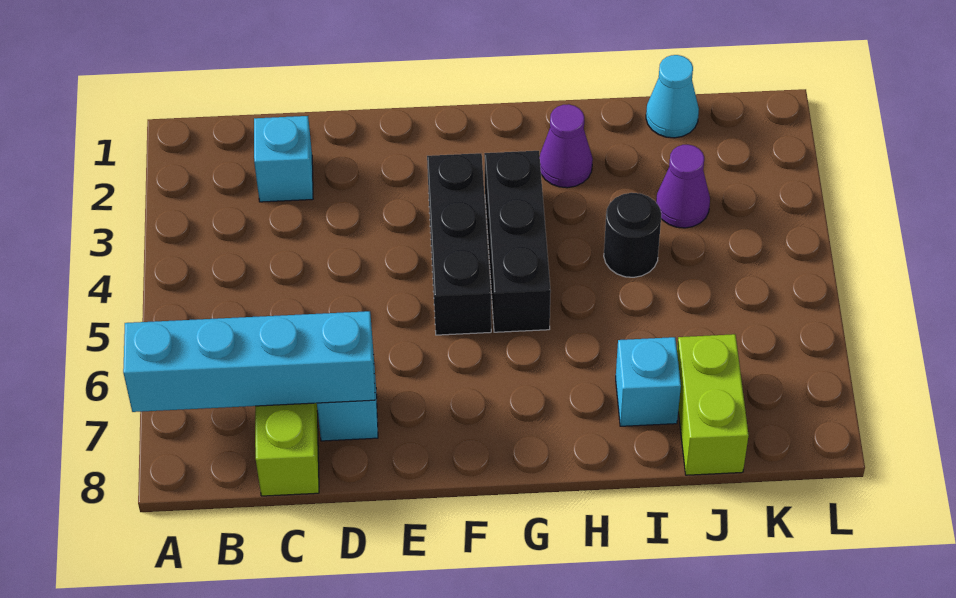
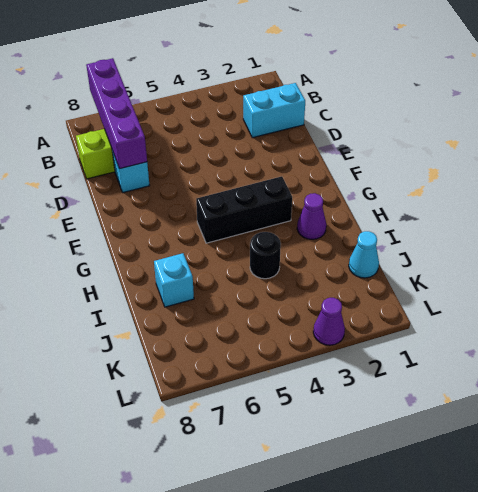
cyan brick A7:D7 level 2 -> purple brick A7:D7 level 2
cyan brick C2 level 1 -> cyan brick C1:C2 level 1
black brick F3:F5 level 1 -> none
purple cone J3 level 1 -> purple cone L3 level 1
lime brick J7:J8 level 1 -> none

